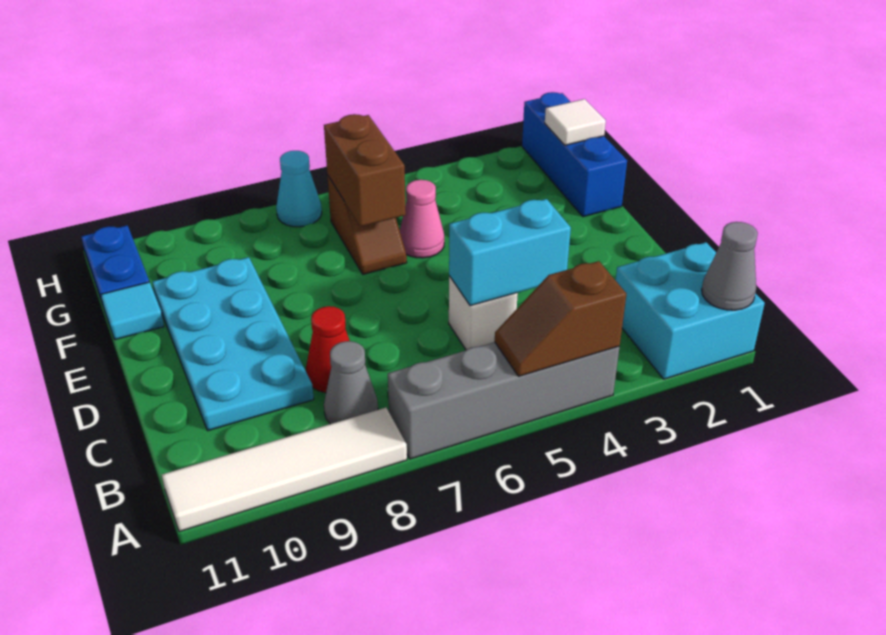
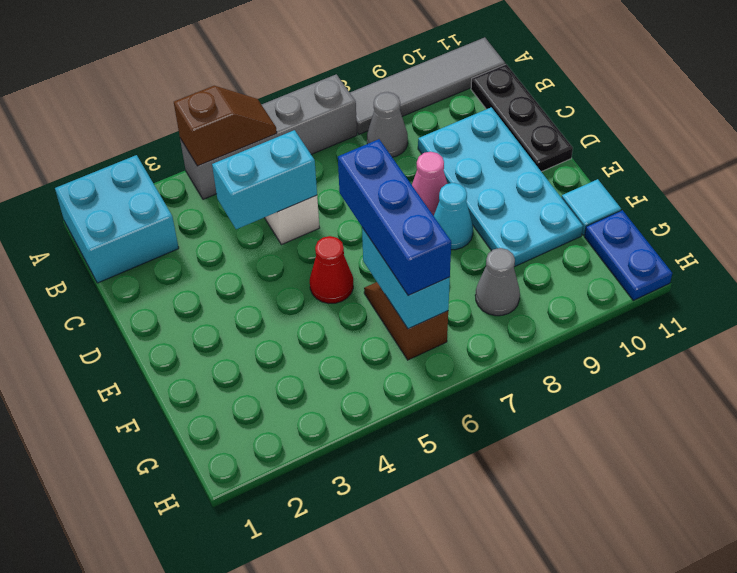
grey cone A1 level 2 -> grey cone G8 level 1
white tile A8:A11 level 1 -> grey tile A8:A11 level 1
none -> black plate B11:D11 level 1
red cone C8 level 1 -> red cone E5 level 1
blue brick F1:H1 level 1 -> blue brick E6:G6 level 3
pink cone F5 level 1 -> pink cone D8 level 1
brown brick F6:G6 level 2 -> cyan brick F6:G6 level 2
white tile G1 level 2 -> none
cyan cone H7 level 1 -> cyan cone E8 level 1

